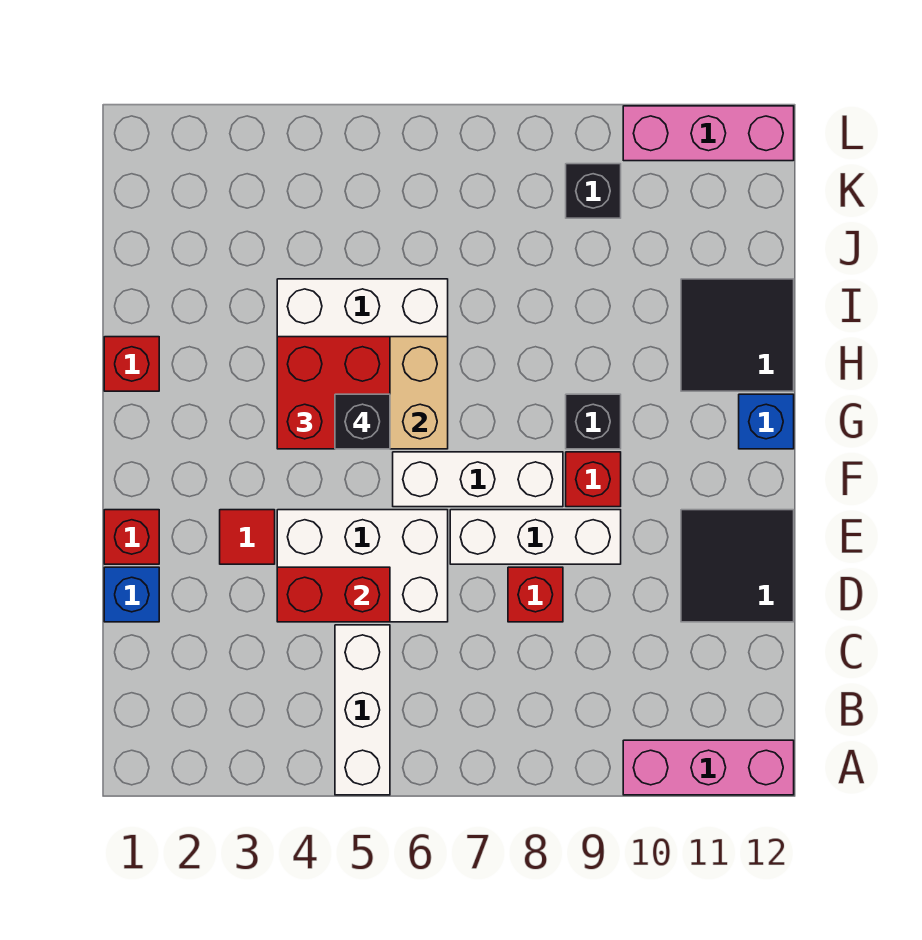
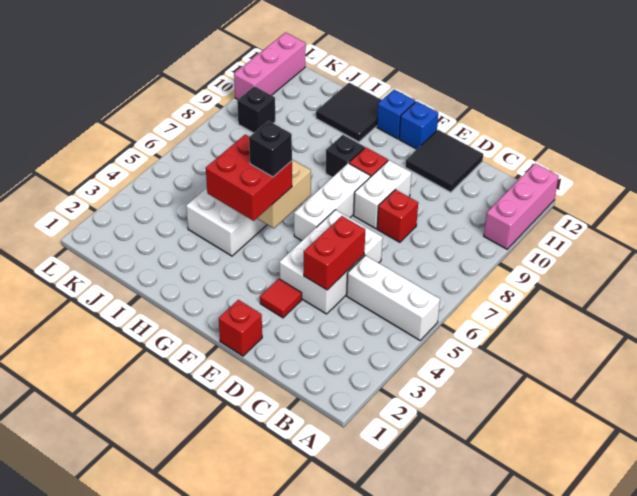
blue brick D1 level 1 -> blue brick F12 level 1
white brick E7:E9 level 1 -> white brick E8:E9 level 1
red brick H1 level 1 -> none

